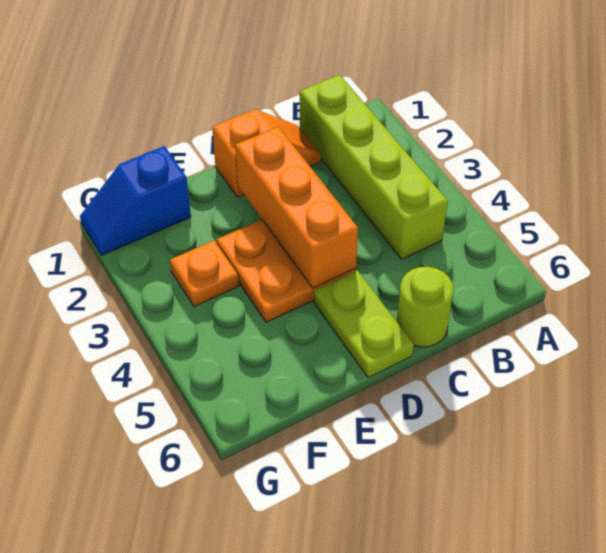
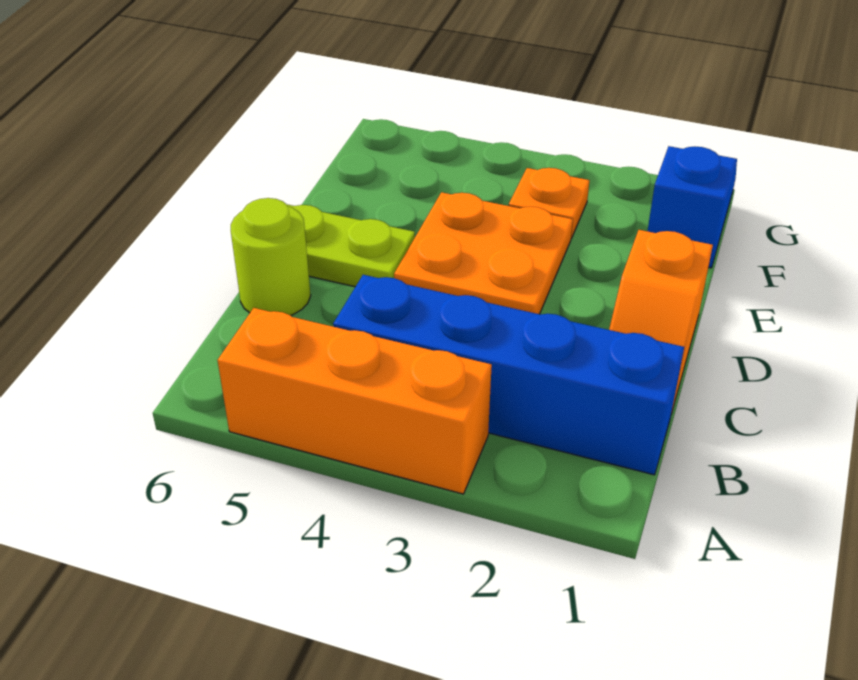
lime brick B1:B4 level 1 -> blue brick B1:B4 level 1
orange brick D2:D4 level 2 -> orange brick A3:A5 level 1

